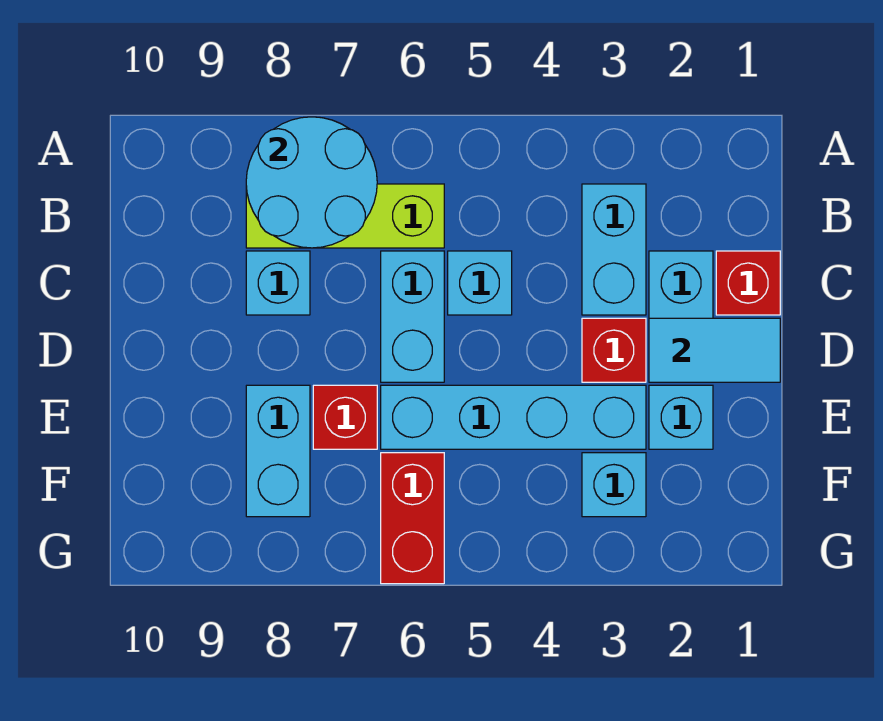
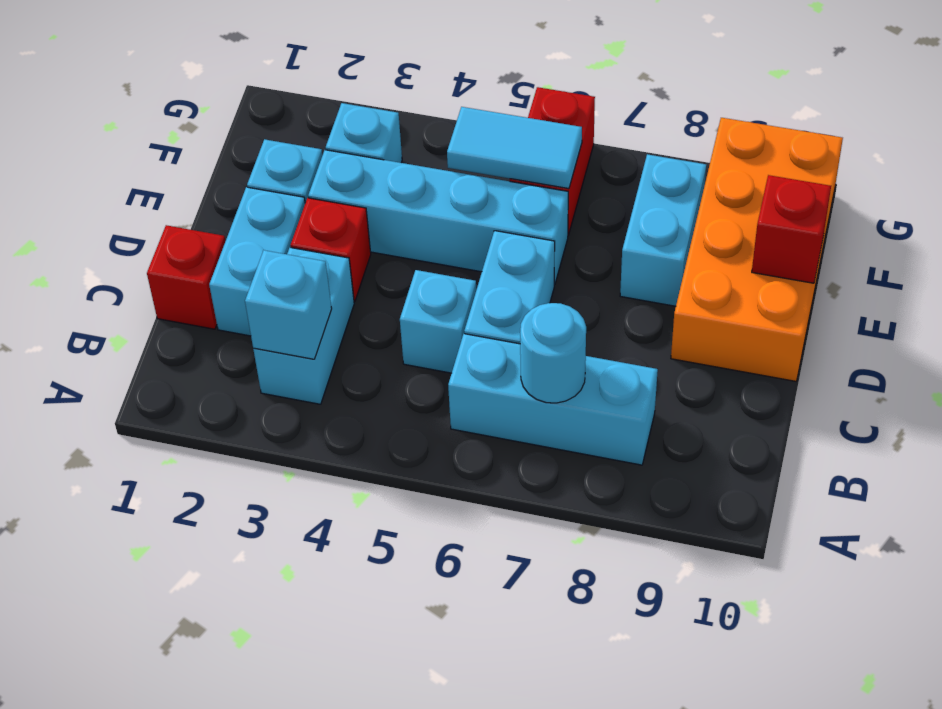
cyan round brick A7:B8 level 2 -> cyan round brick B7 level 2
lime brick B6:B8 level 1 -> cyan brick B6:B8 level 1
cyan brick C8 level 1 -> cyan brick B3 level 2
cyan tile D1:D2 level 2 -> cyan tile F5:F6 level 2
none -> orange brick D9:G10 level 1
red brick E7 level 1 -> red brick E10 level 2

